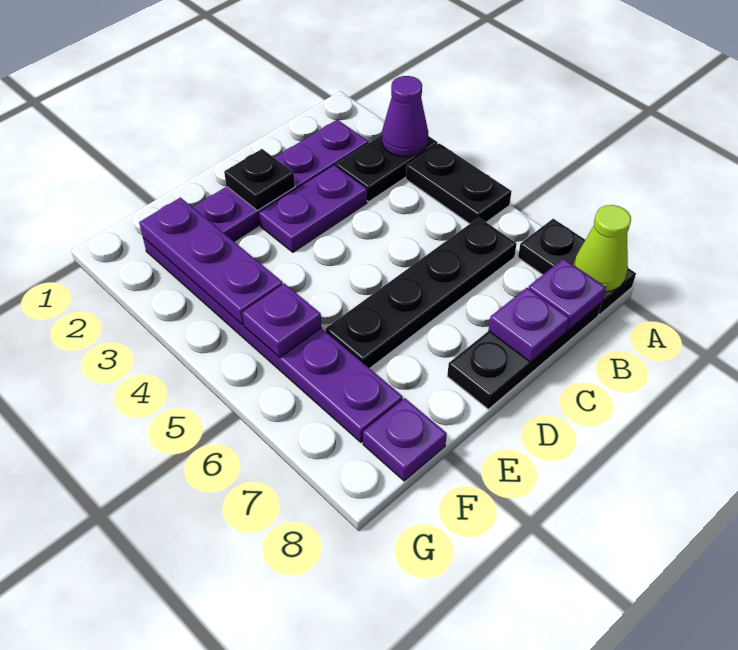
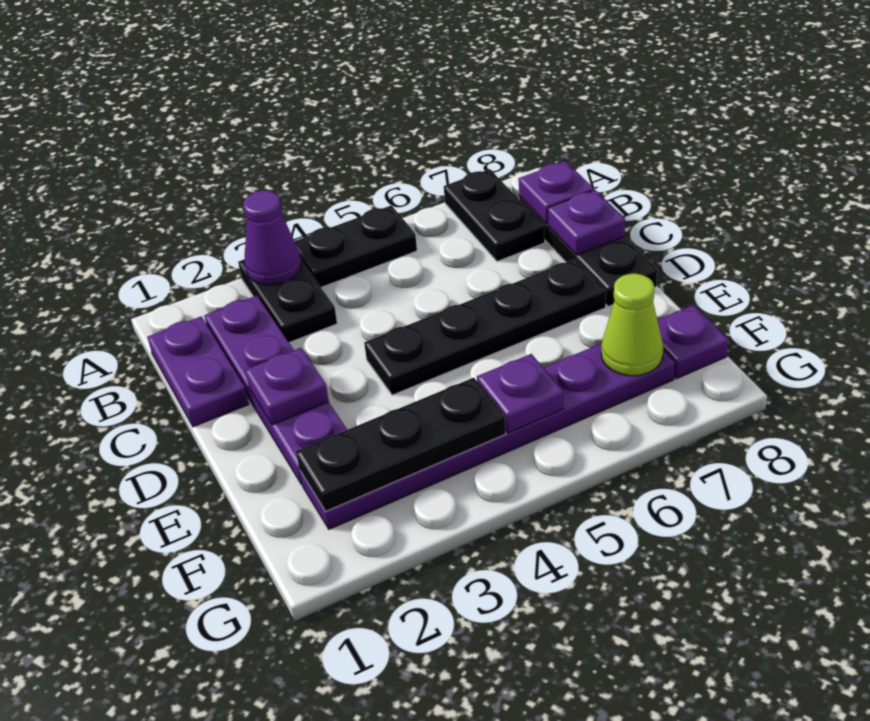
black plate A7:A8 level 1 -> black plate A7:B7 level 1
lime cone A8 level 2 -> lime cone F7 level 2
black plate B6:E6 level 1 -> black plate D4:D7 level 1
purple plate C3:D3 level 1 -> purple plate B1:C1 level 1
black plate D2 level 2 -> purple plate D2 level 2
purple plate F2:F4 level 2 -> black plate F2:F4 level 2

